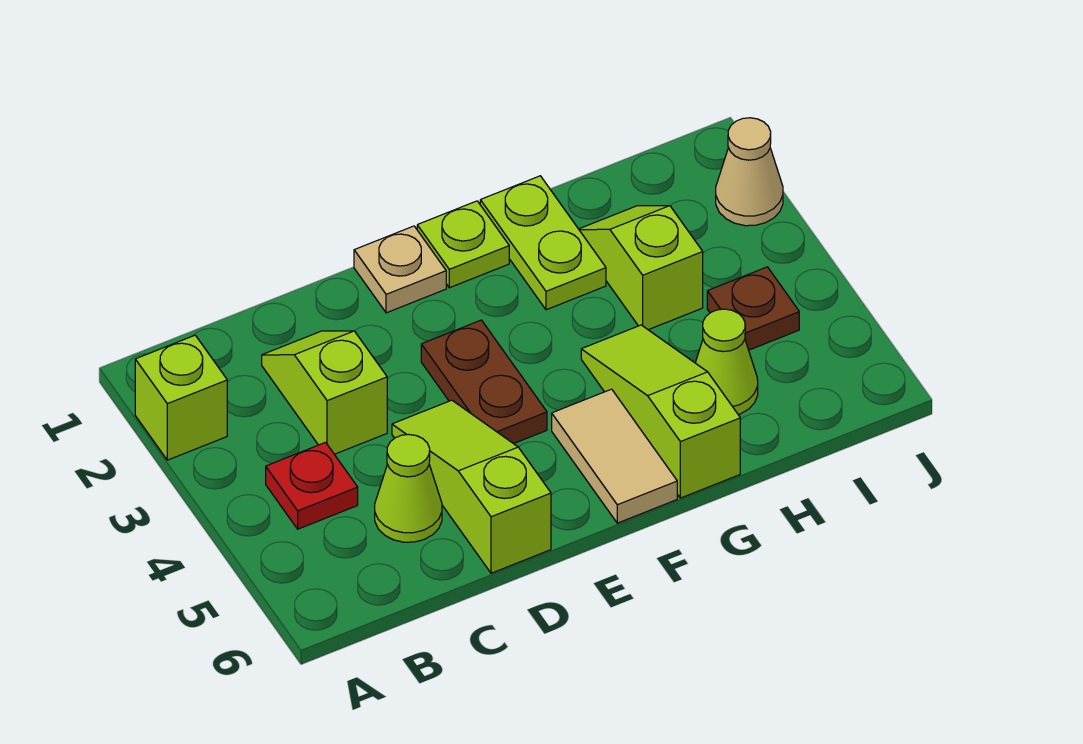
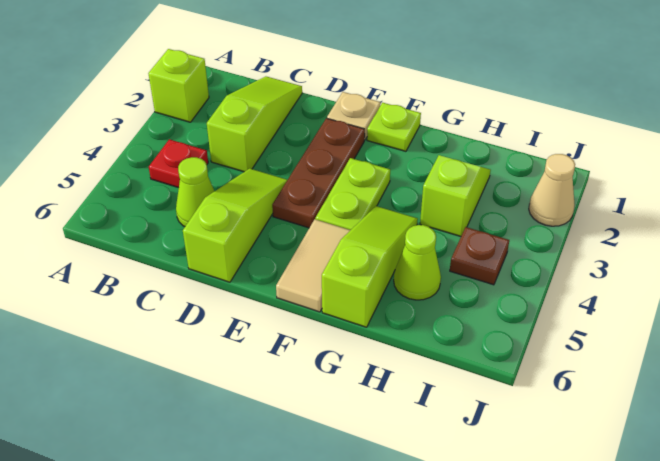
lime slope C2:C3 level 1 top 3 -> lime slope C1:C3 level 1 top 3
brown plate E3:E4 level 1 -> brown plate E2:E4 level 1
lime plate G1:G2 level 1 -> lime plate F3:F4 level 1

